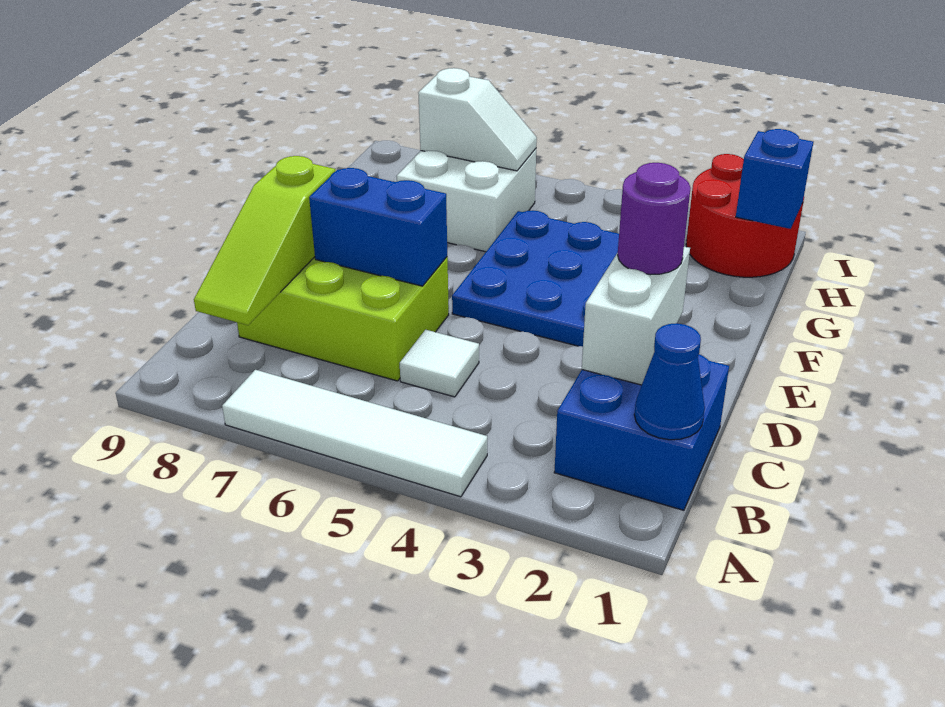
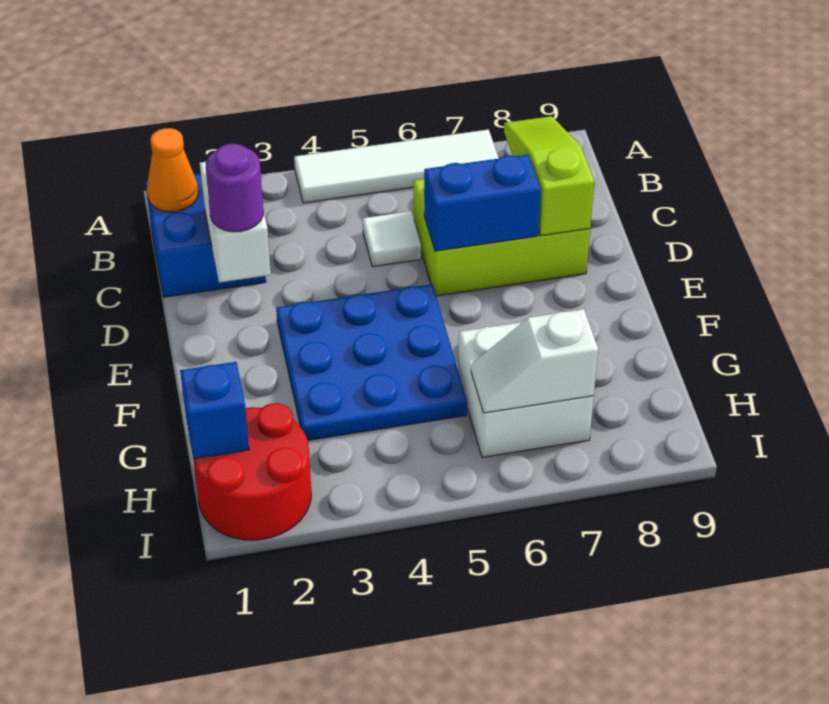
blue cone B1 level 2 -> orange cone B1 level 2

